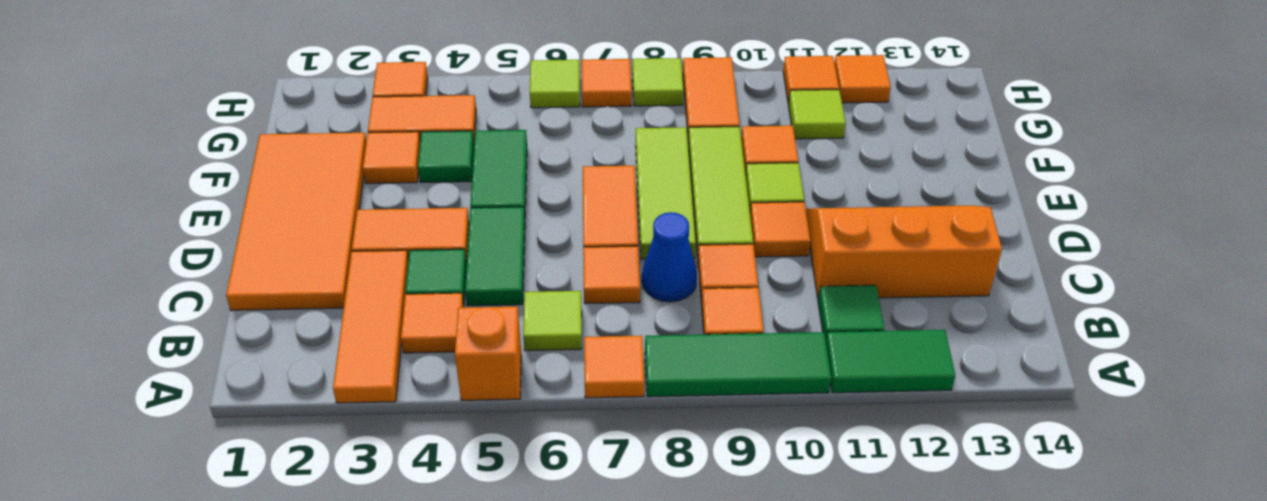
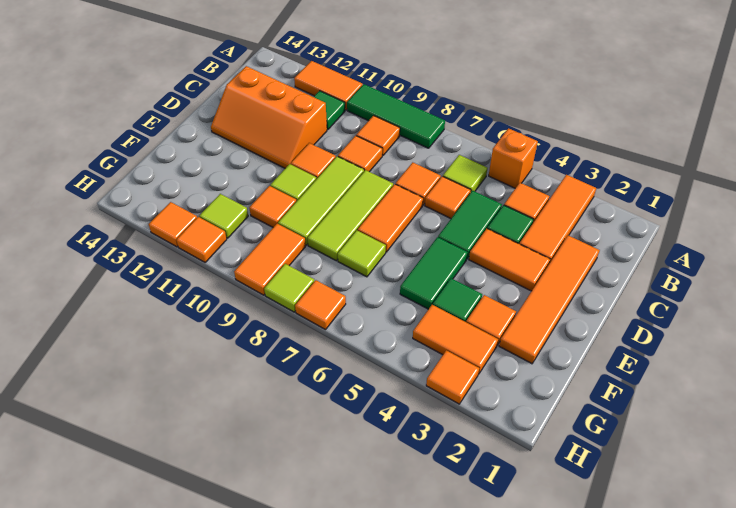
orange tile A7 level 1 -> orange tile C6 level 1
green tile A11:A12 level 1 -> orange tile A11:A12 level 1
orange tile C1:F2 level 1 -> orange tile C2:F2 level 1
blue cone C8 level 1 -> none
lime tile H6 level 1 -> lime tile F7 level 1

